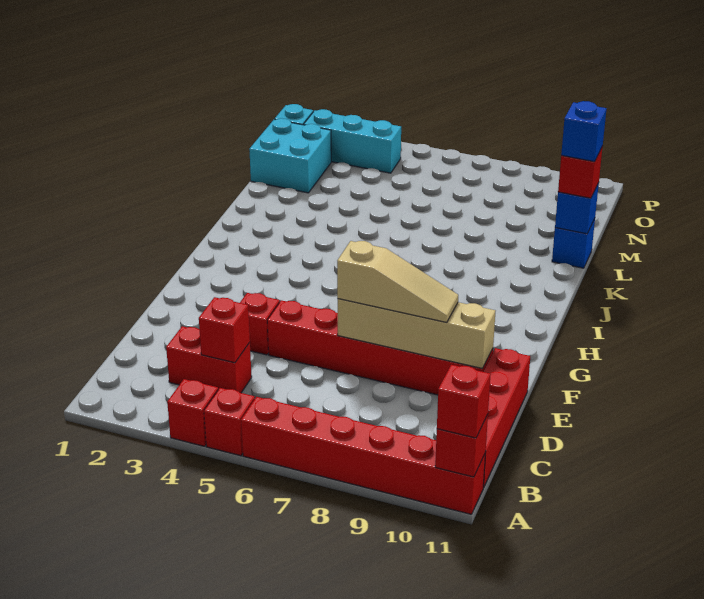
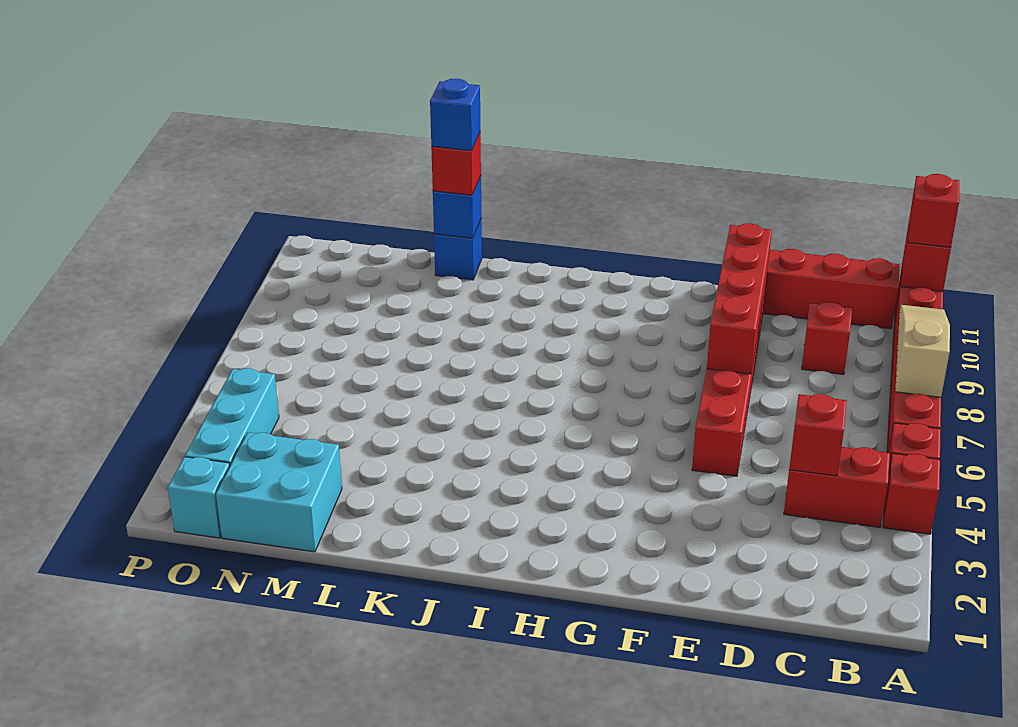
red brick C3:C4 level 1 -> red brick B4:C4 level 1
red brick E4 level 1 -> red brick C9 level 1
tan brick E7:E10 level 2 -> red brick E7:E10 level 2
tan slope E7:E9 level 3 top 7 -> tan slope A7:A9 level 2 top 7

